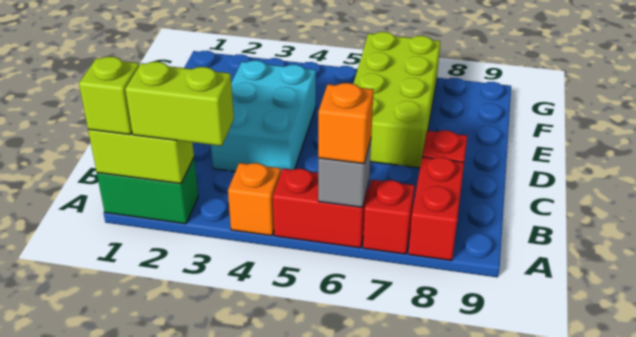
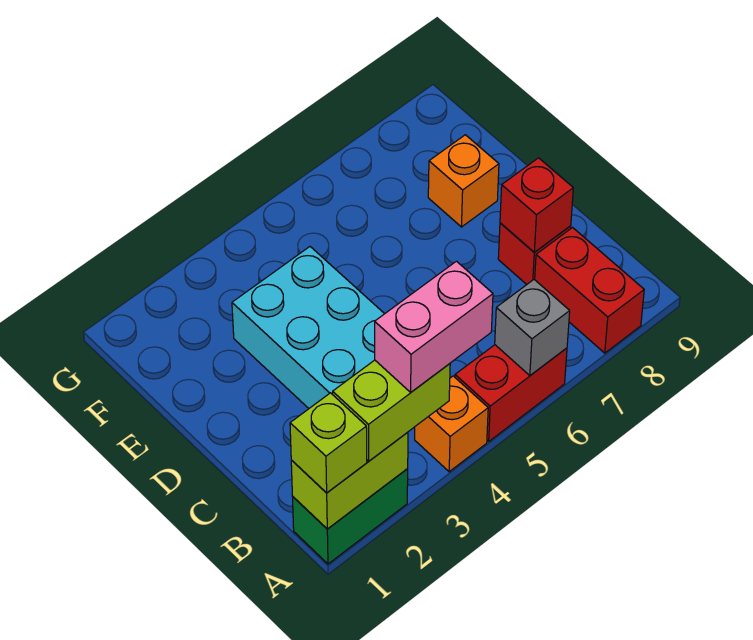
none -> pink brick A3:A4 level 4
orange brick A6 level 3 -> orange brick E8 level 1
red brick A7 level 1 -> red brick C8 level 2
lime brick D6:G7 level 1 -> none

